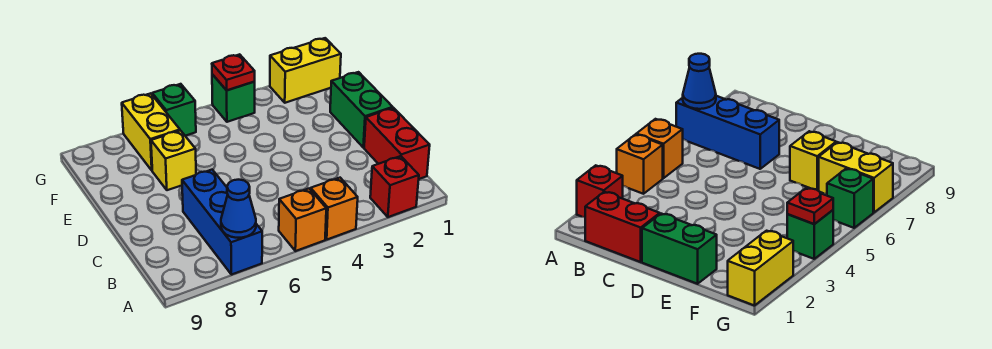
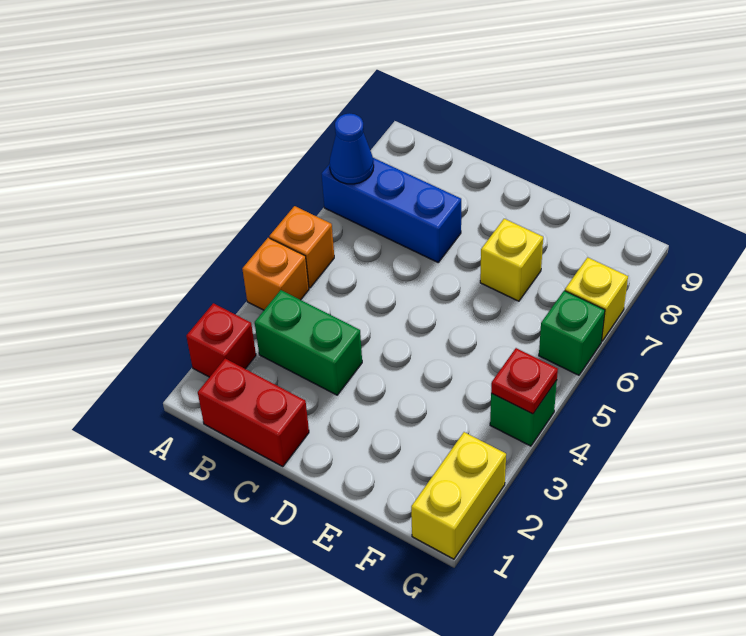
green brick D1:E1 level 1 -> green brick B3:C3 level 1
yellow brick F7:G7 level 1 -> yellow brick G7 level 1

